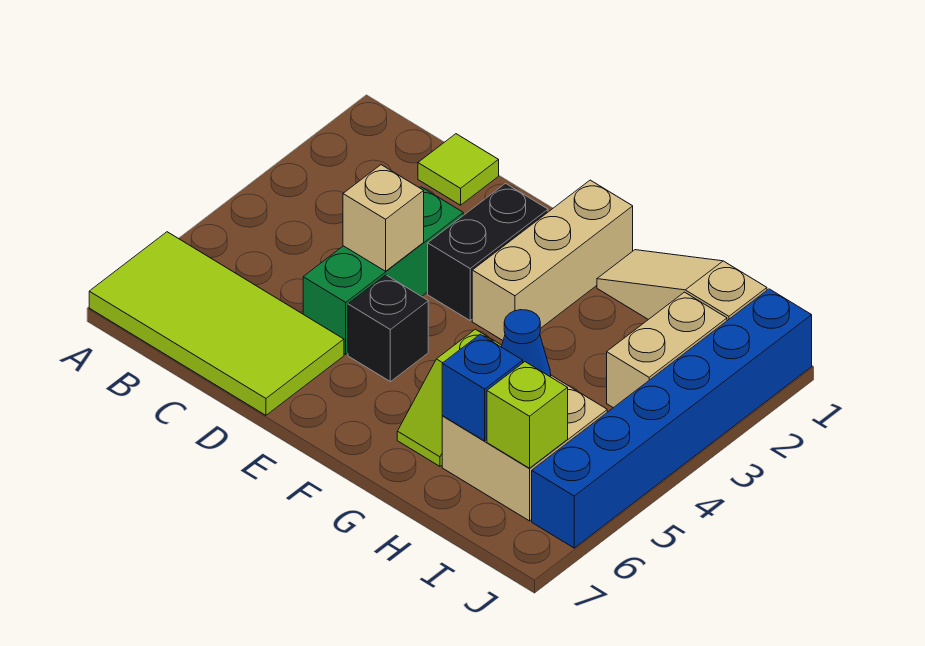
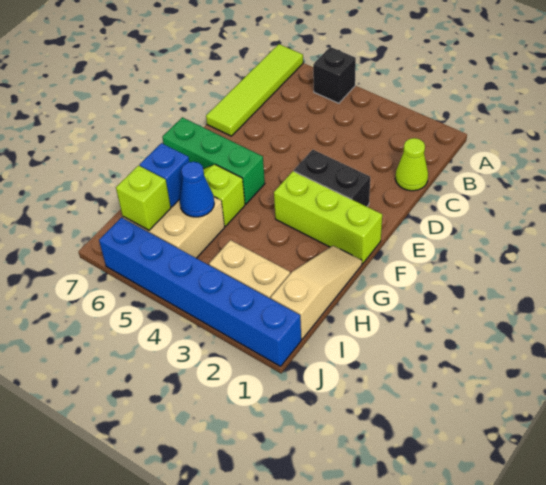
lime tile A6:D7 level 1 -> lime tile A7:D7 level 1
lime tile C1 level 1 -> lime cone C1 level 1
green brick D3:D5 level 1 -> green brick F5:F7 level 1
tan brick D4 level 2 -> none
black brick E5 level 1 -> black brick A5 level 1
tan brick F1:F3 level 1 -> lime brick F1:F3 level 1

